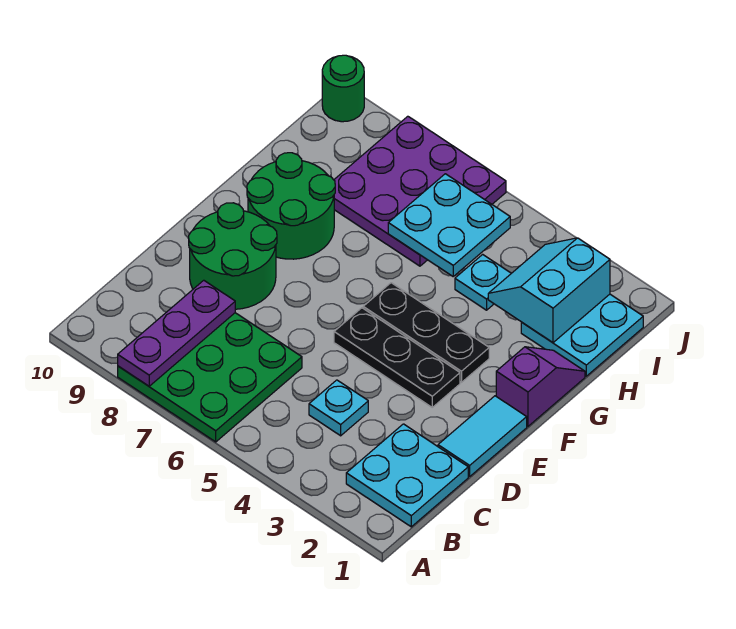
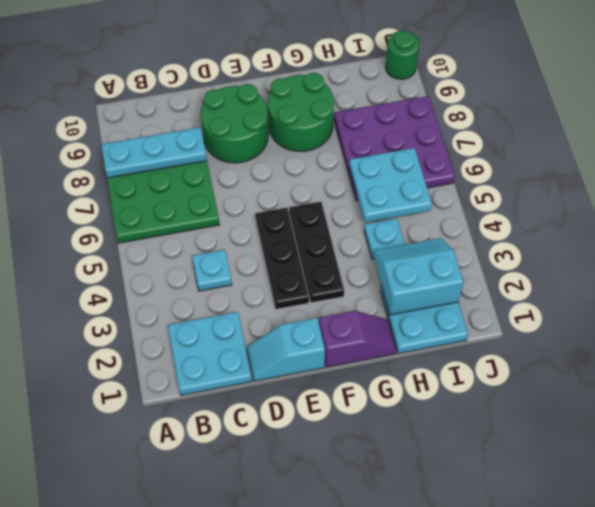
purple plate A8:C8 level 2 -> cyan plate A8:C8 level 2
cyan tile D1:E1 level 1 -> cyan slope D1:E1 level 1 top E

